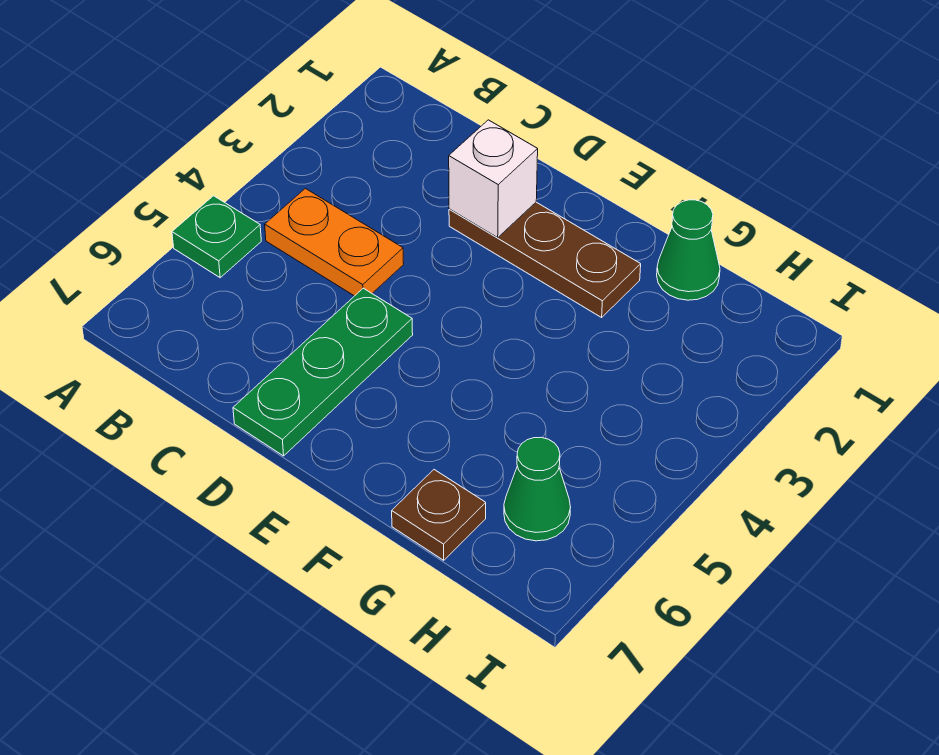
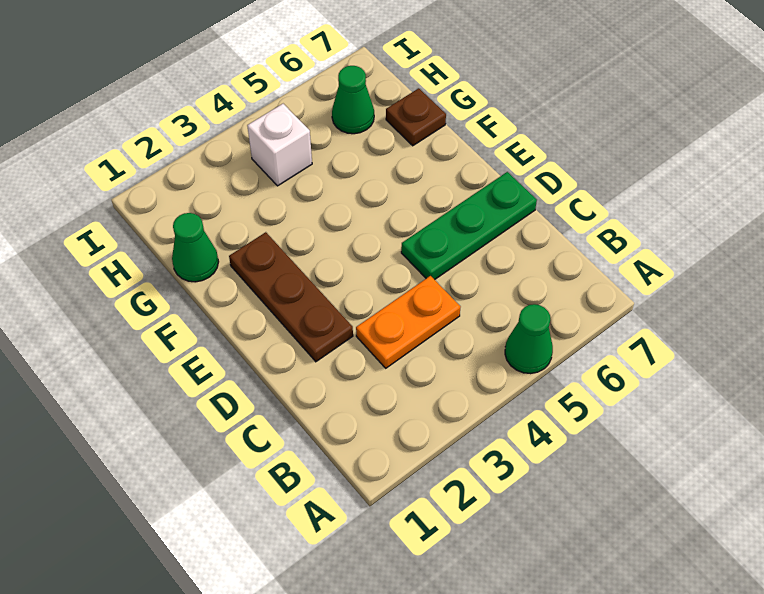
green plate A5 level 1 -> green cone A5 level 1
orange plate B4:C4 level 1 -> orange plate C3:C4 level 1
white brick D2 level 2 -> white brick H4 level 1

